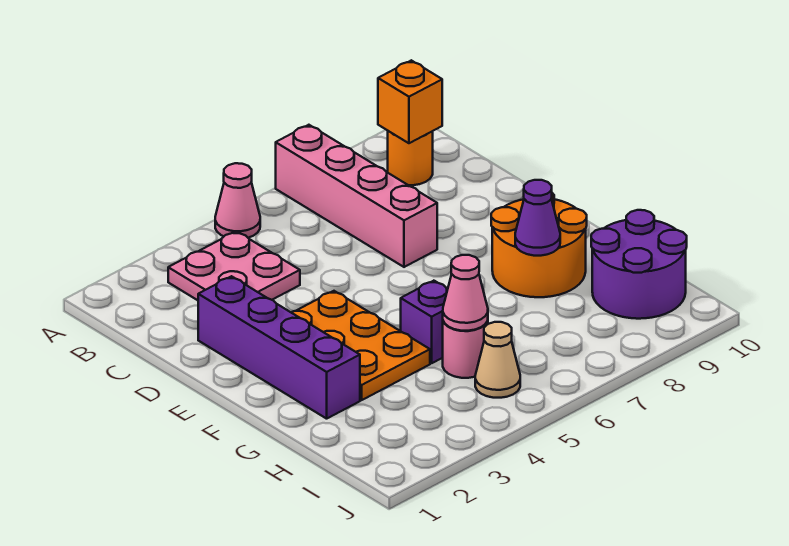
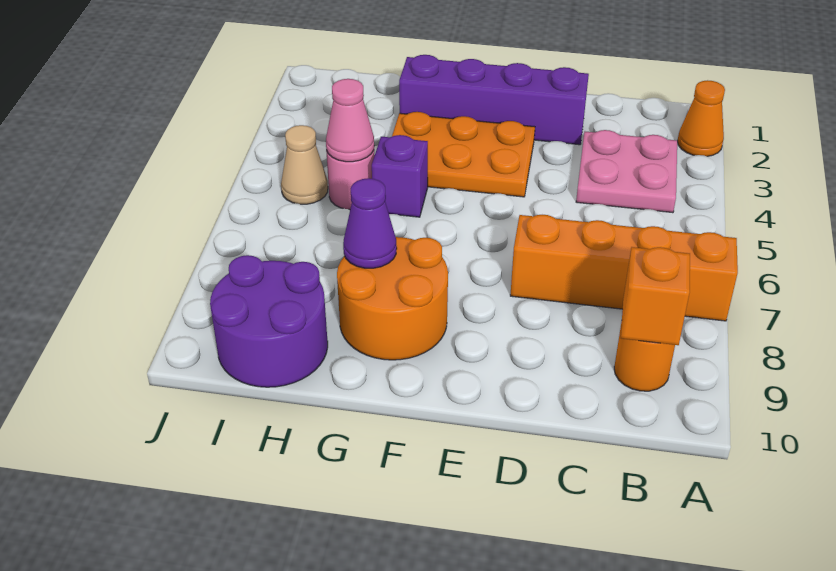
none -> orange cone A2 level 1
pink cone A5 level 1 -> none
pink brick A7:D7 level 1 -> orange brick A7:D7 level 1

